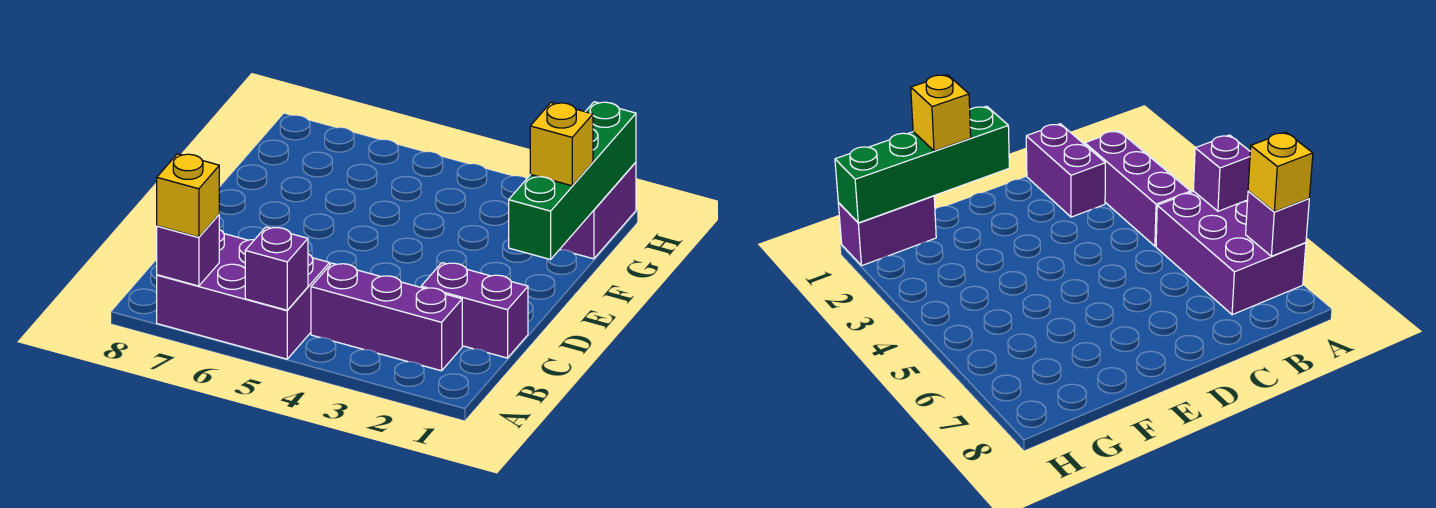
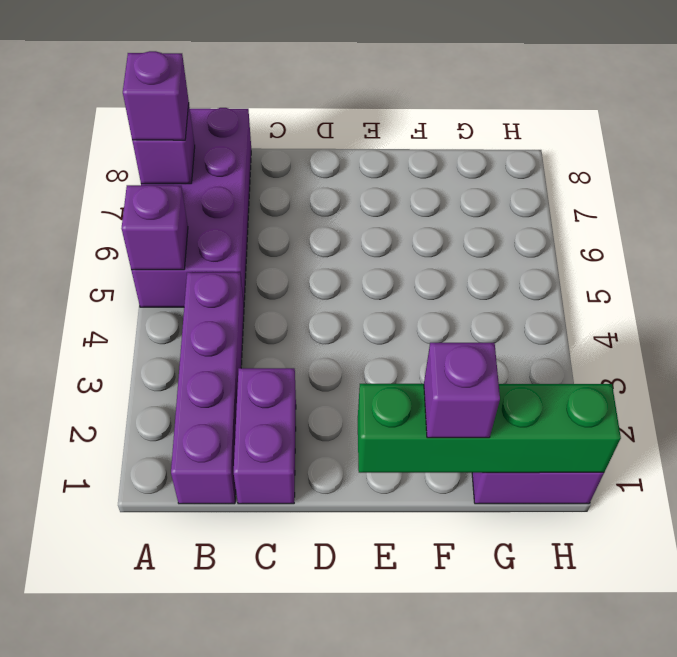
purple brick A5:B7 level 1 -> purple brick A5:B8 level 1
yellow brick A7 level 3 -> purple brick A7 level 3
purple brick B2:B4 level 1 -> purple brick B1:B4 level 1
yellow brick F1 level 3 -> purple brick F1 level 3

